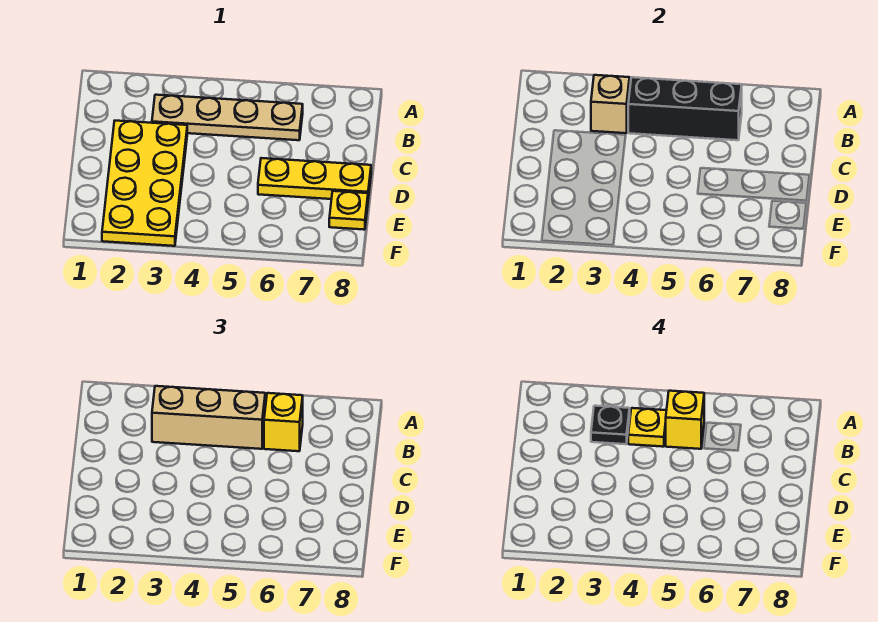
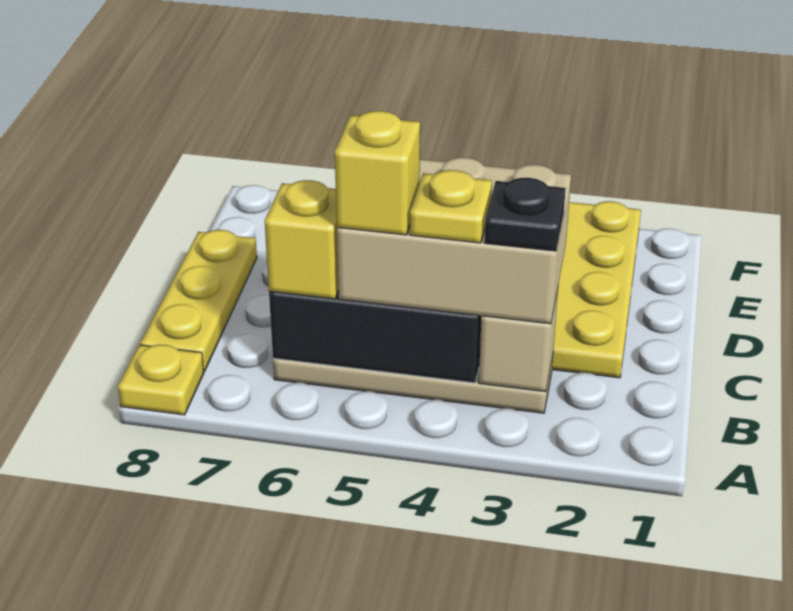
tan brick B3:B5 level 3 -> tan brick B3:C5 level 3
yellow plate D6:D8 level 1 -> yellow plate B8:D8 level 1
yellow plate E8 level 1 -> yellow plate A8 level 1

